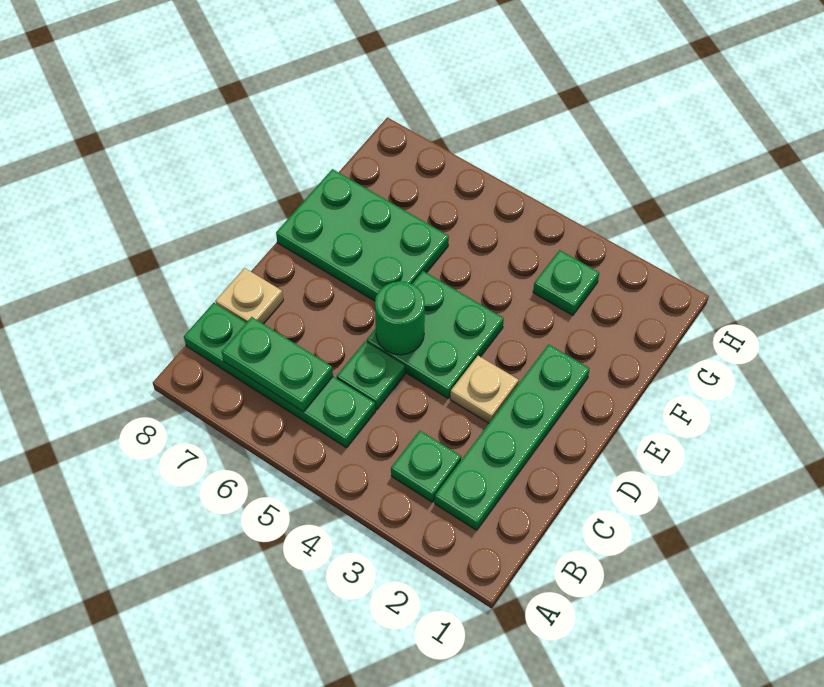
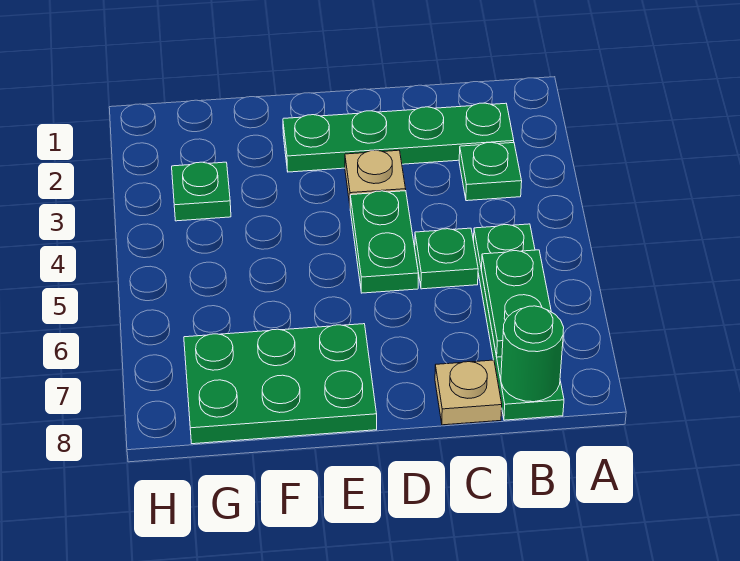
green plate D4:E5 level 1 -> green plate D4:D5 level 1
green round brick D5 level 2 -> green round brick B8 level 2
green plate E6:F8 level 1 -> green plate E7:G8 level 1

